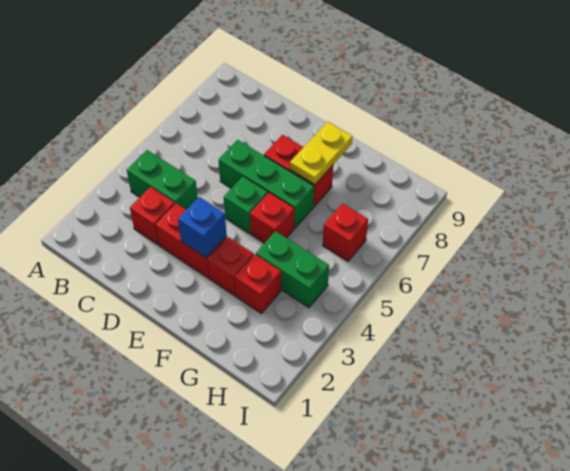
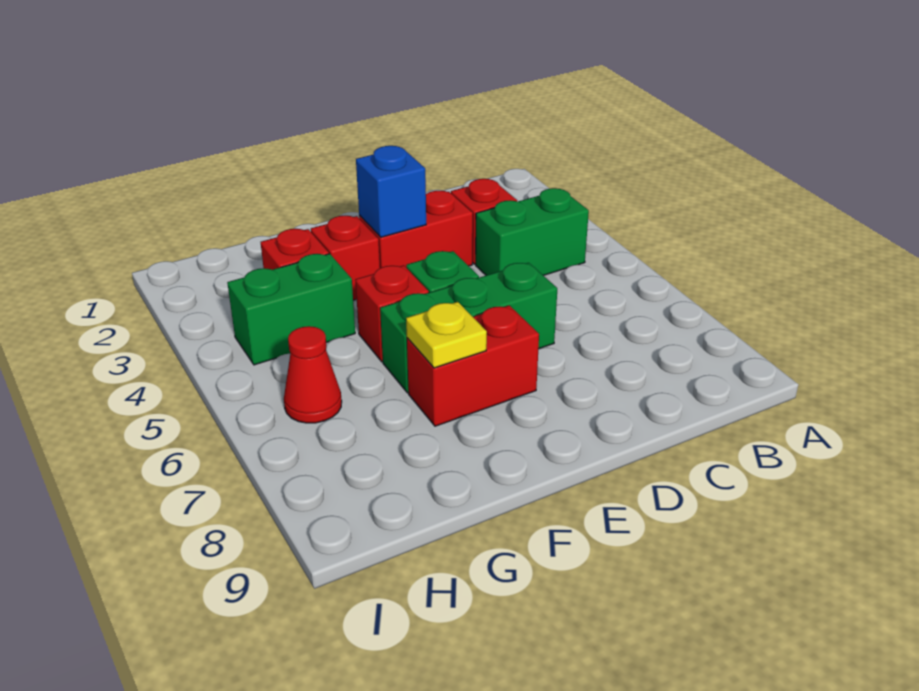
yellow plate F7:F8 level 2 -> yellow plate F7 level 2
red brick H6 level 1 -> red cone H6 level 1

